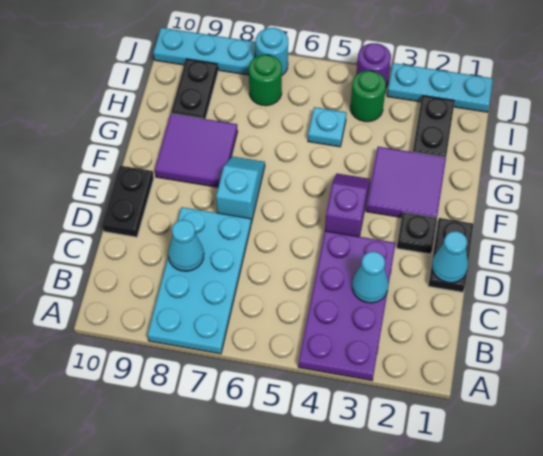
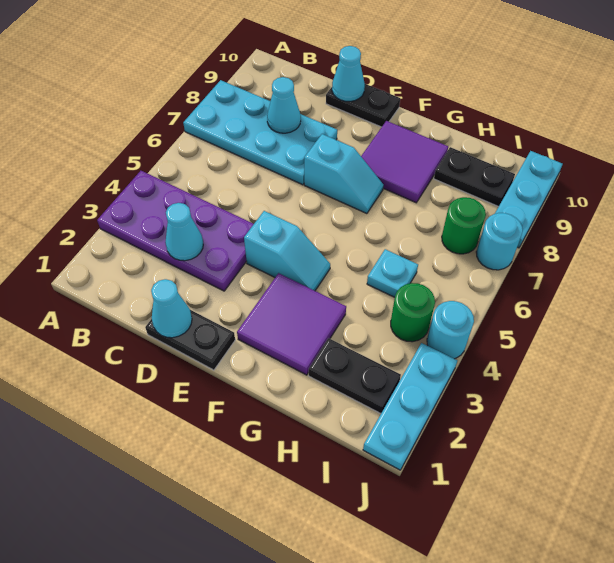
none -> cyan cone D10 level 2
black plate E2 level 1 -> none
purple slope E4:F4 level 1 top E -> cyan slope E4:F4 level 1 top E
purple round brick J4 level 1 -> cyan round brick J4 level 1

